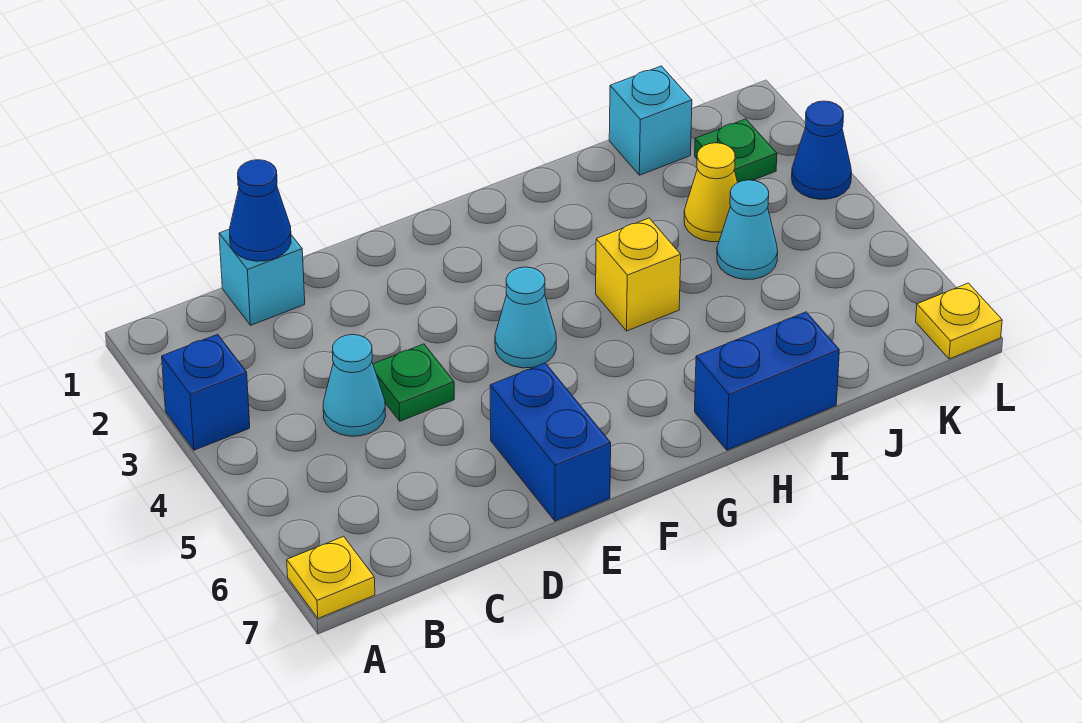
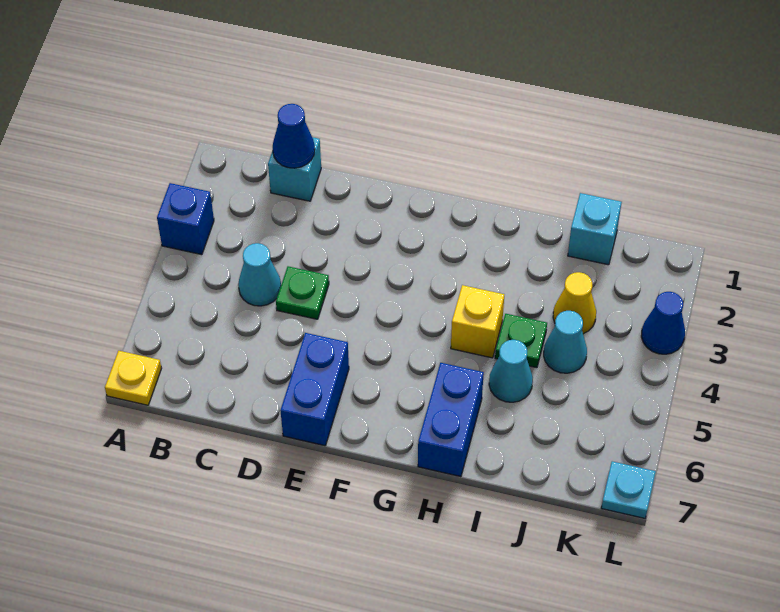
cyan cone F4 level 1 -> cyan cone I5 level 1
blue brick H7:I7 level 1 -> blue brick H6:H7 level 1
green plate K2 level 1 -> green plate I4 level 1
yellow plate L7 level 1 -> cyan plate L7 level 1

